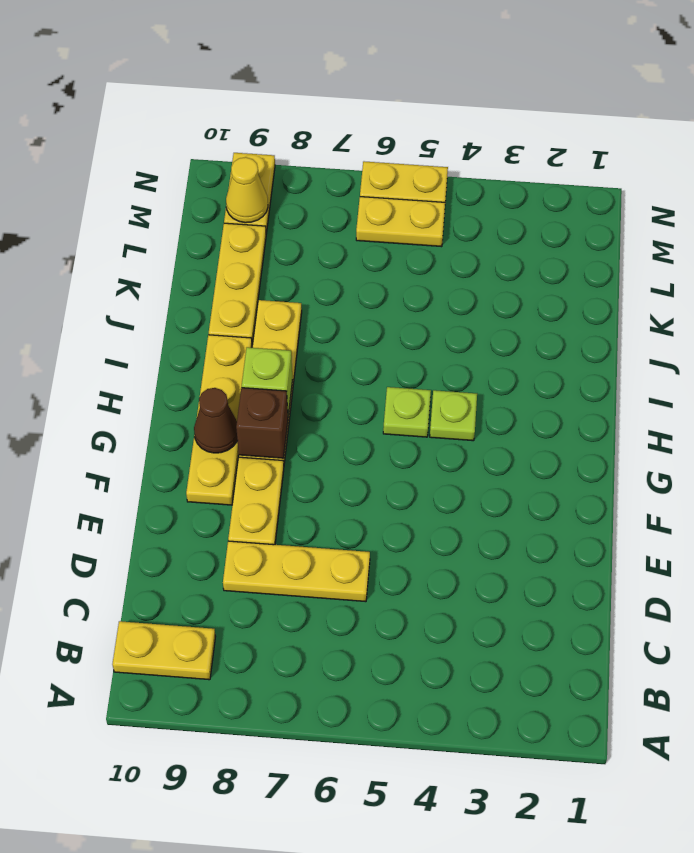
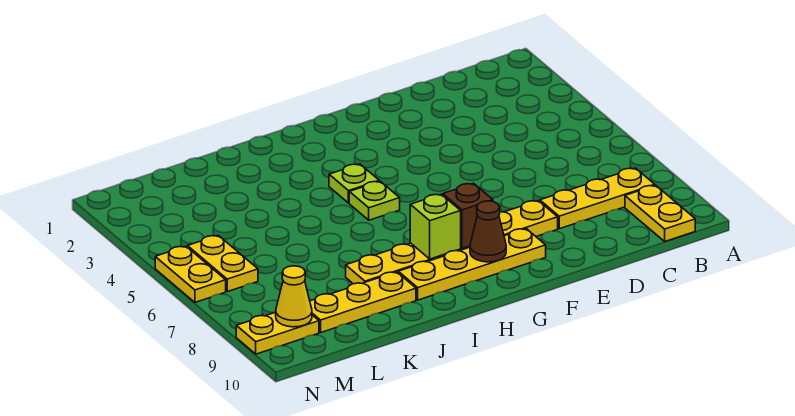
yellow plate D6:D8 level 1 -> yellow plate B8:D8 level 1

